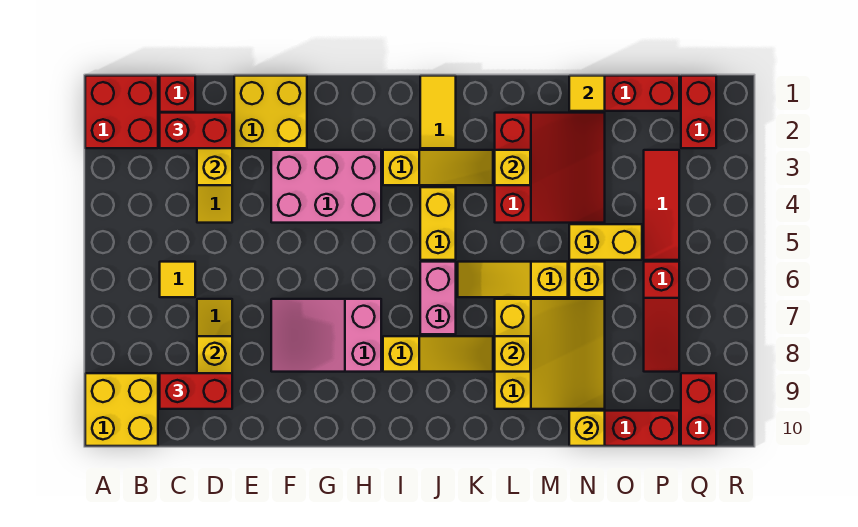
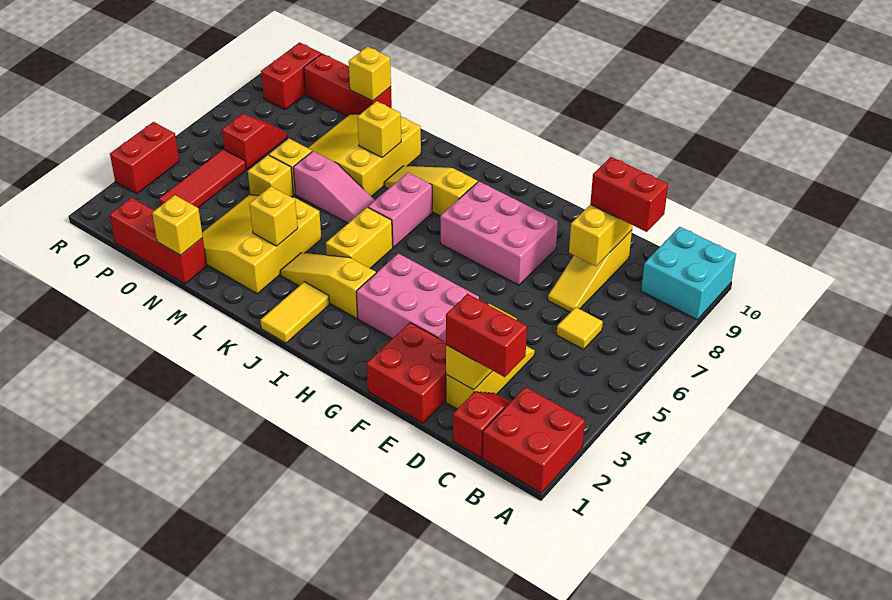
yellow brick A9:B10 level 1 -> cyan brick A9:B10 level 1
yellow brick E1:F2 level 1 -> red brick E1:F2 level 1
pink slope F7:H8 level 1 top H -> pink brick F7:H8 level 1
yellow slope K6:M6 level 1 top M -> pink slope K6:M6 level 1 top M
red slope L2:N4 level 1 top L -> yellow slope L2:N4 level 1 top L
yellow tile N1 level 2 -> yellow brick N1 level 2
yellow brick N5:O5 level 1 -> yellow brick N5 level 1
red slope P6:P8 level 1 top 6 -> red slope P6:P7 level 1 top 6
red brick Q1:Q2 level 1 -> red brick R3:R4 level 1

